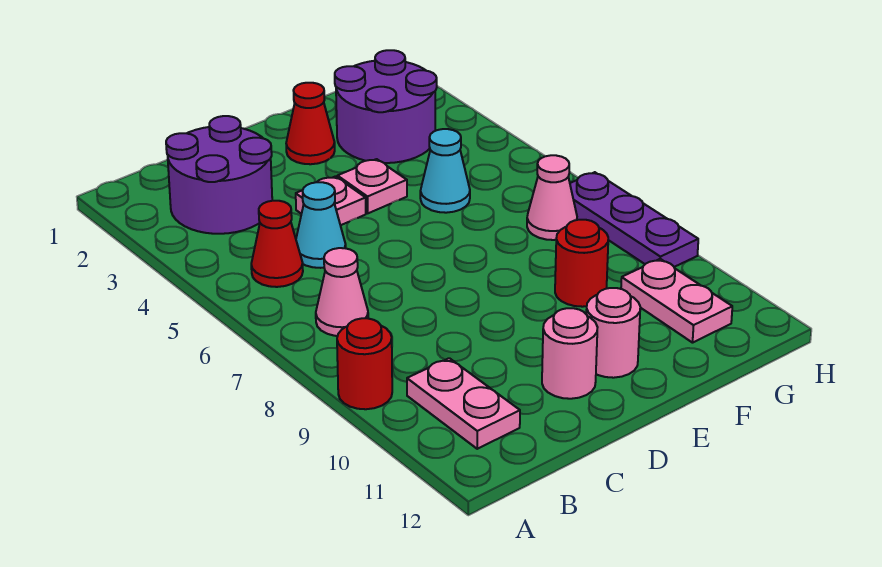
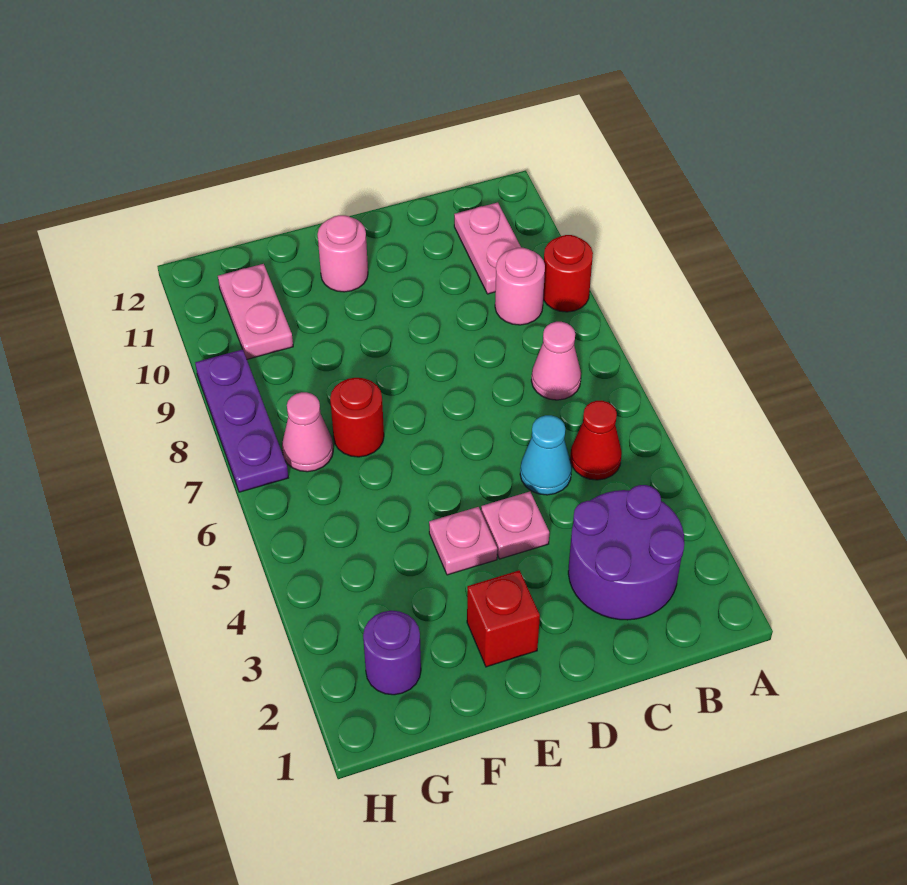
pink round brick D11 level 1 -> pink round brick B9 level 1
red cone E2 level 1 -> red brick E2 level 1
purple round brick F2:G3 level 1 -> purple round brick G2 level 1
cyan cone F5 level 1 -> none
red round brick F9 level 1 -> red round brick F7 level 1

